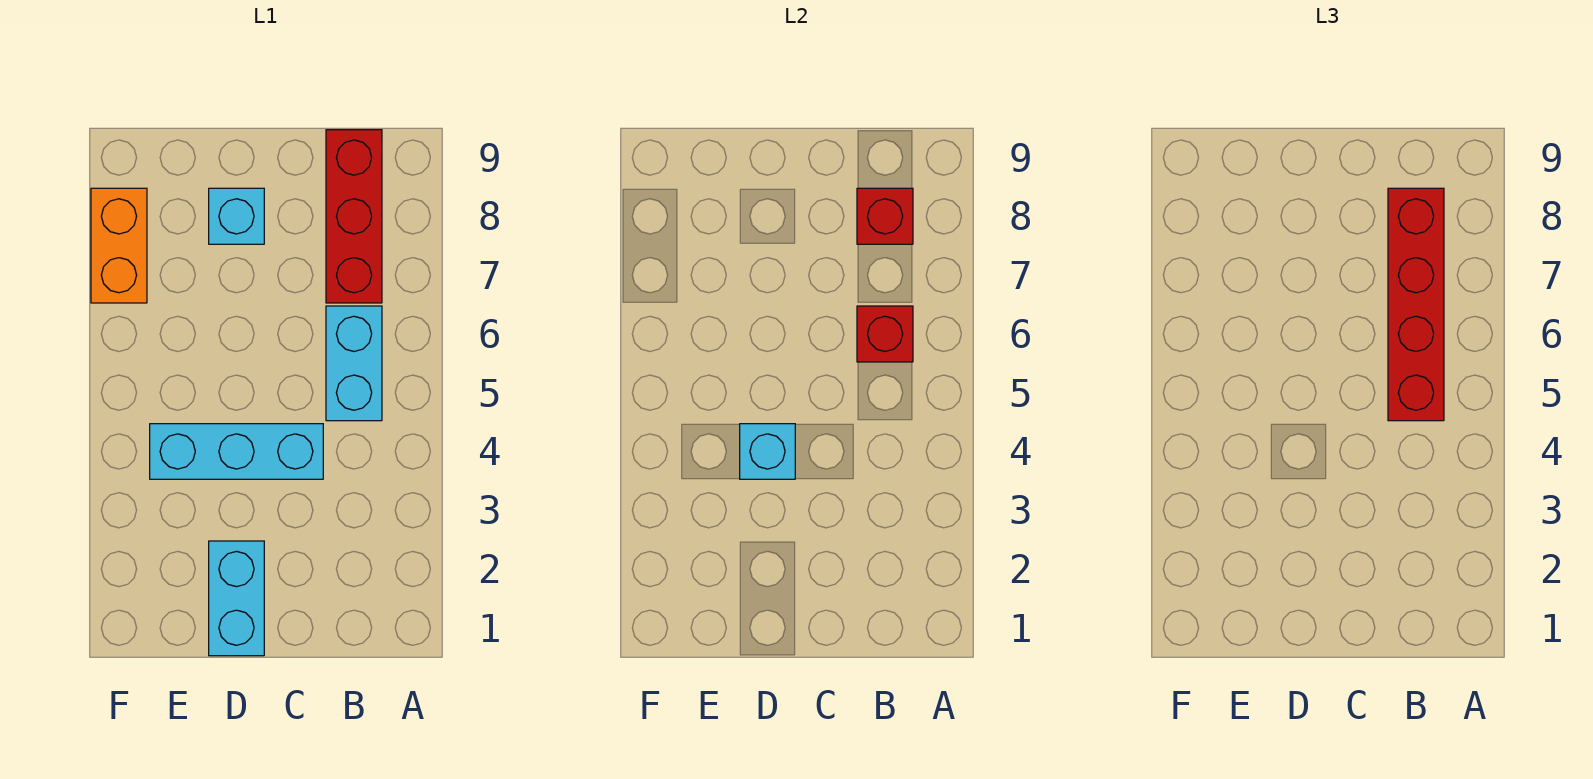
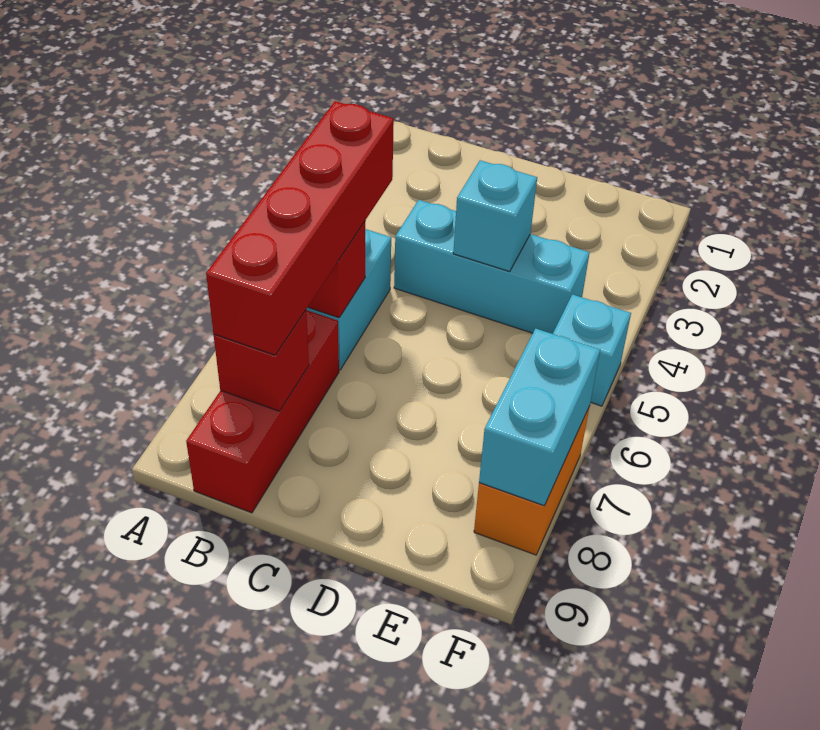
cyan brick D1:D2 level 1 -> cyan brick F7:F8 level 2
cyan brick D8 level 1 -> cyan brick F5 level 1

